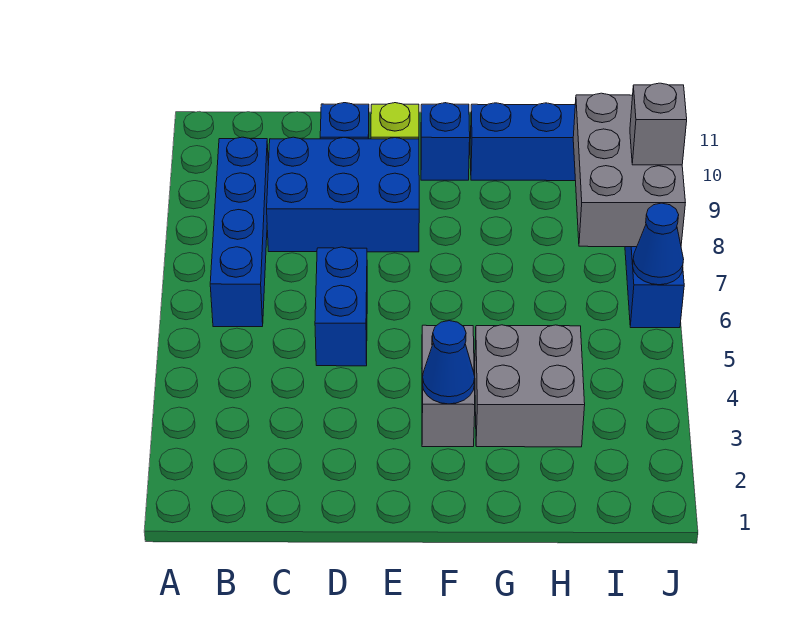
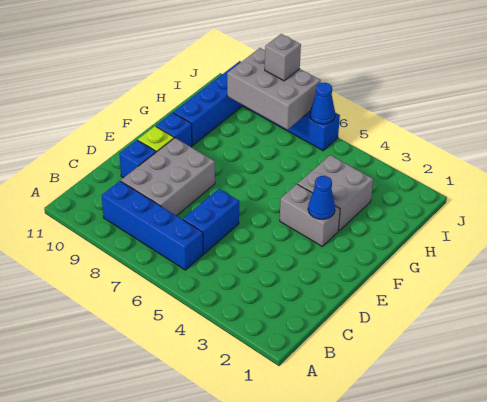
blue brick C8:E9 level 1 -> grey brick C8:E9 level 1
blue brick D5:D6 level 1 -> blue brick C6:D6 level 1

